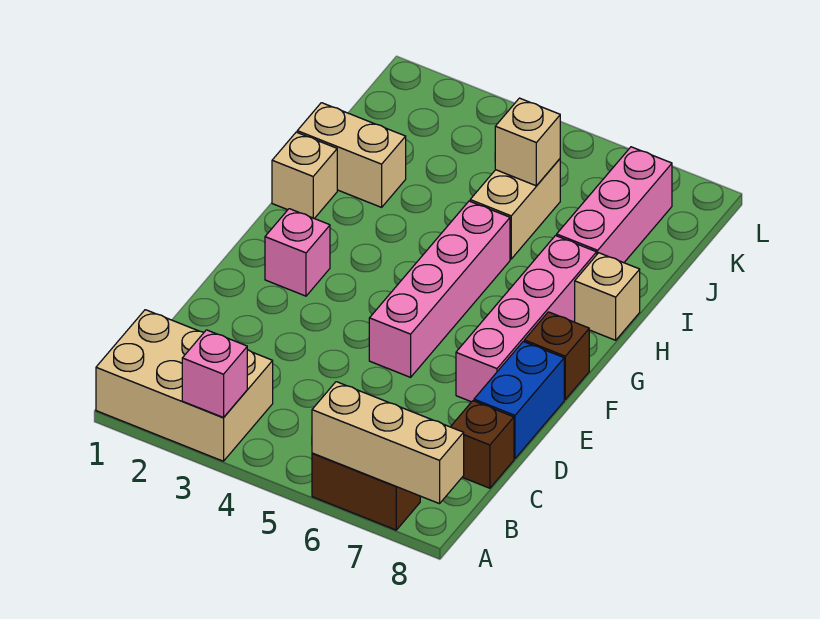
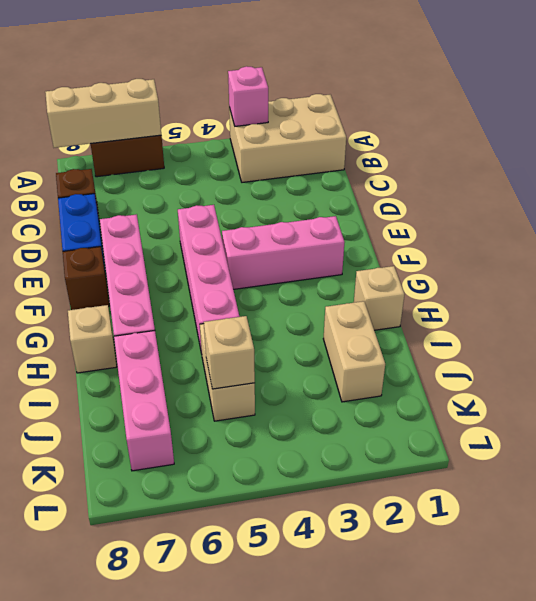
pink brick F2 level 1 -> pink brick F2:F4 level 1
tan brick I1:I2 level 1 -> tan brick I2:J2 level 1

